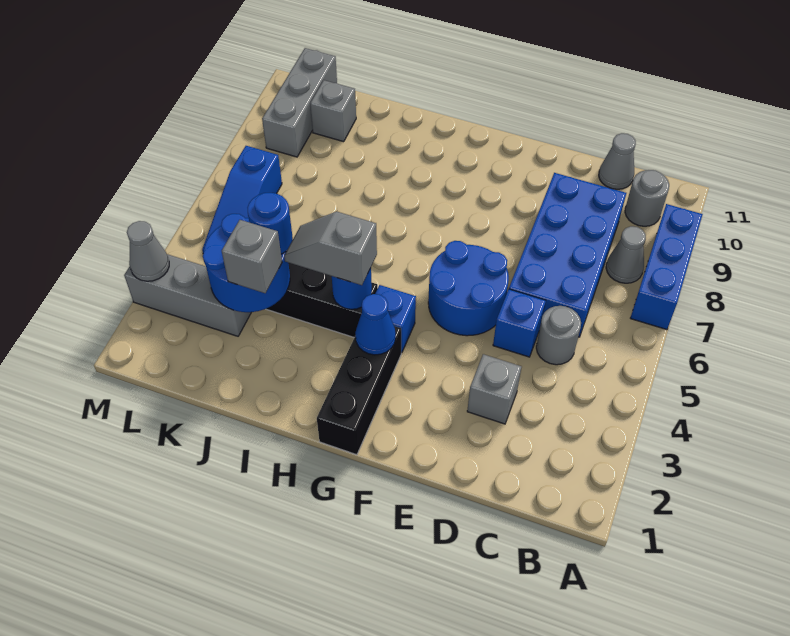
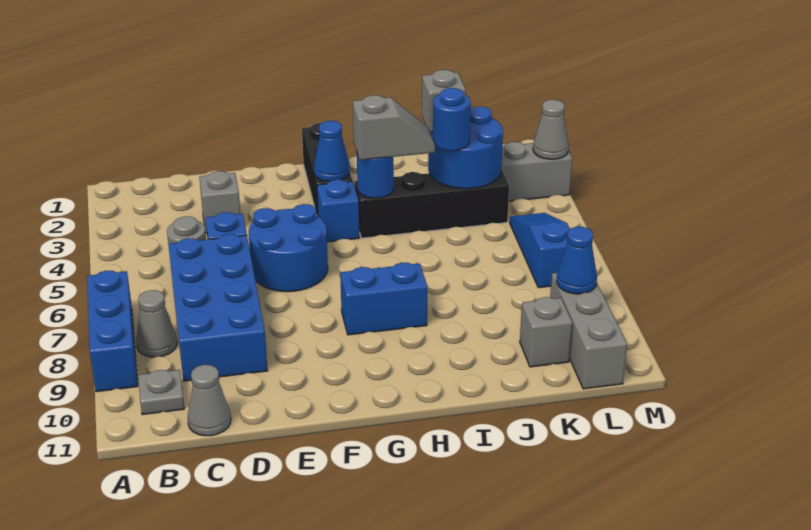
grey round brick B10 level 1 -> grey plate B10 level 1
none -> blue brick G8:H8 level 1
none -> blue cone L9 level 2

